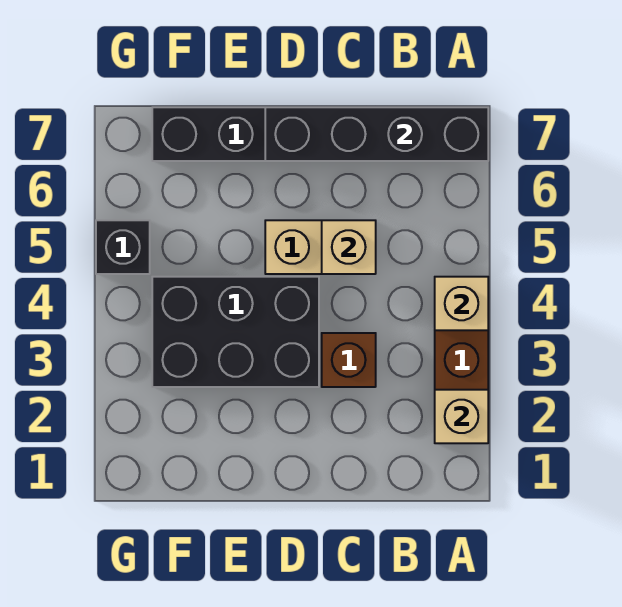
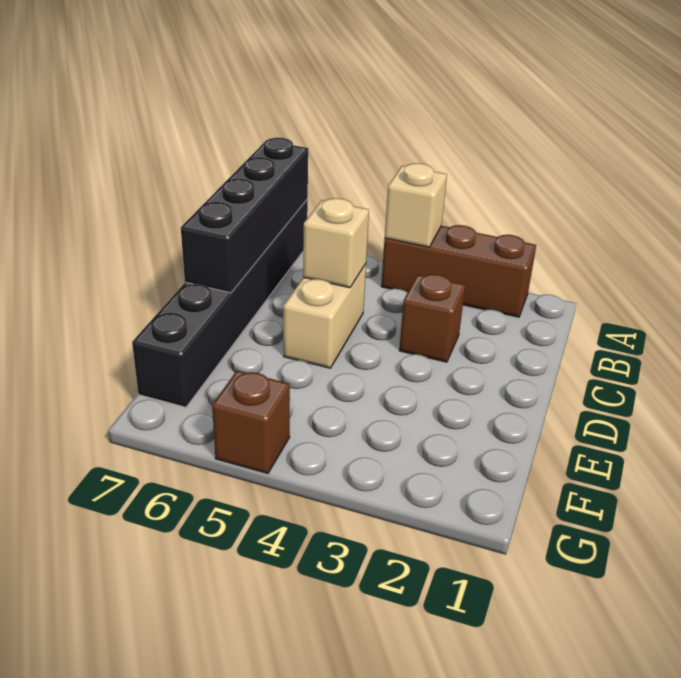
tan brick A2 level 2 -> none
black brick D3:F4 level 1 -> none
black brick G5 level 1 -> brown brick G5 level 1

